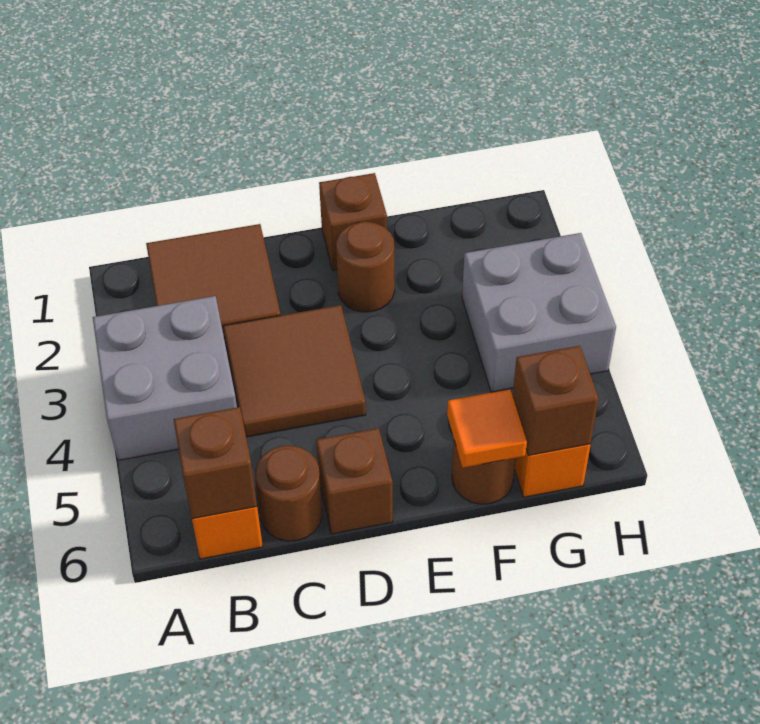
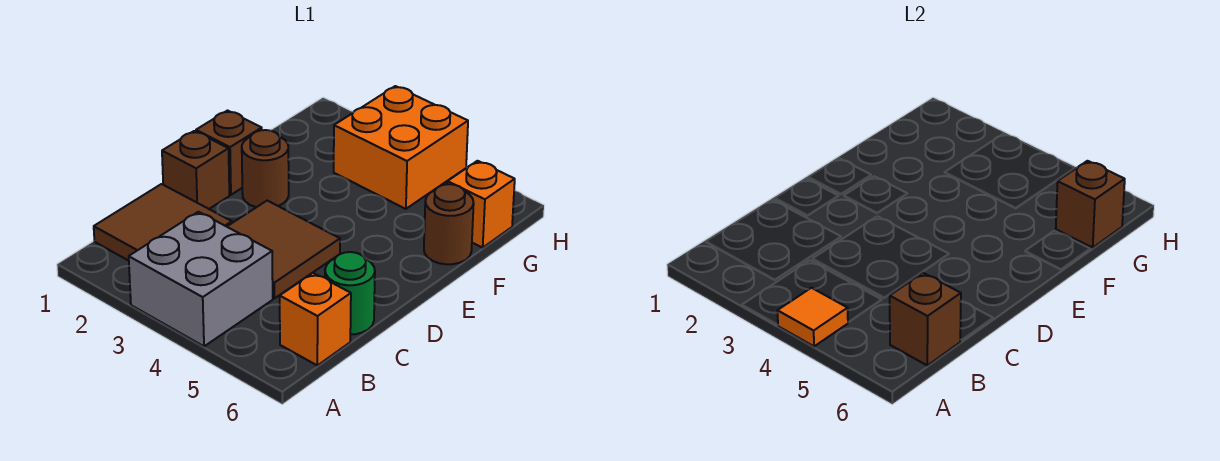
brown round brick C6 level 1 -> green round brick C6 level 1
brown brick D6 level 1 -> brown brick D1 level 1
orange tile F6 level 2 -> orange tile A4 level 2
grey brick G3:H4 level 1 -> orange brick G3:H4 level 1

